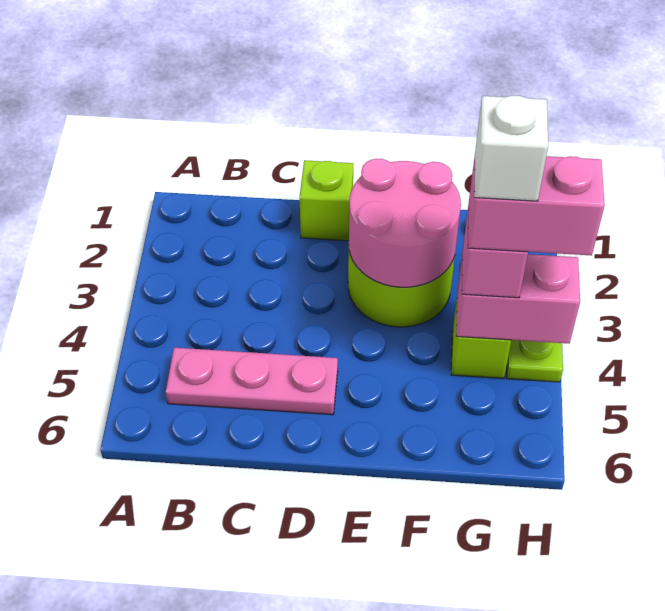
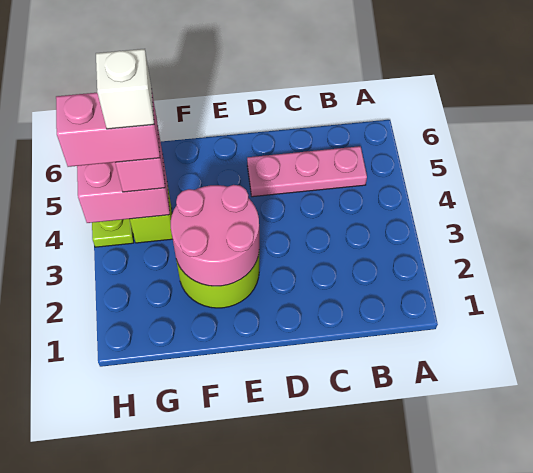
lime brick D1 level 1 -> none

